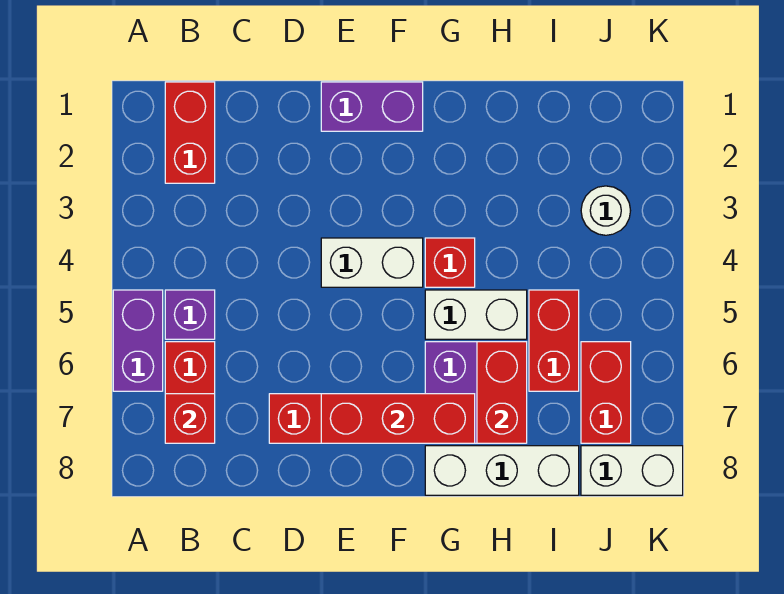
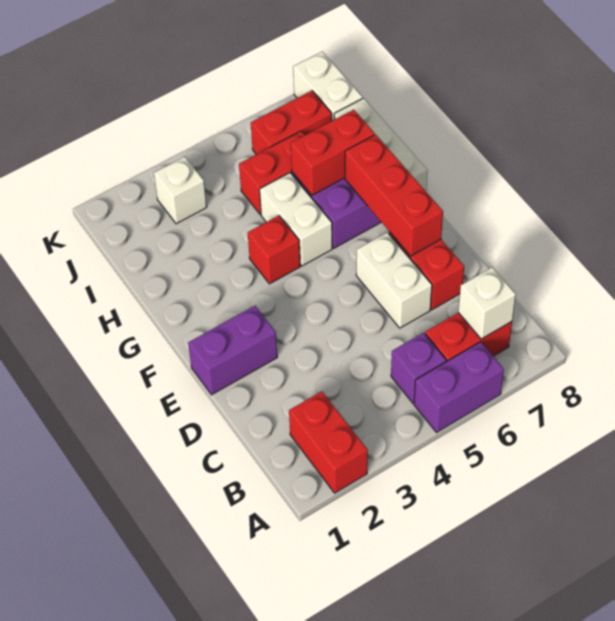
red brick B1:B2 level 1 -> red brick A2:B2 level 1
red brick B7 level 2 -> white brick B7 level 2
purple brick E1:F1 level 1 -> purple brick E1:E2 level 1
white brick E4:F4 level 1 -> white brick D6:E6 level 1
white round brick J3 level 1 -> white brick J3 level 1

